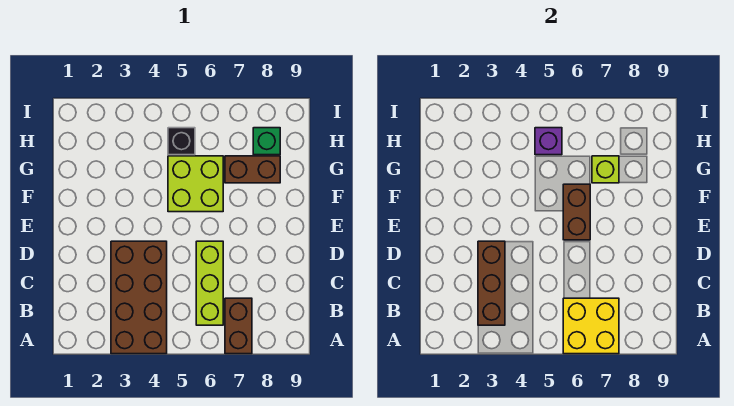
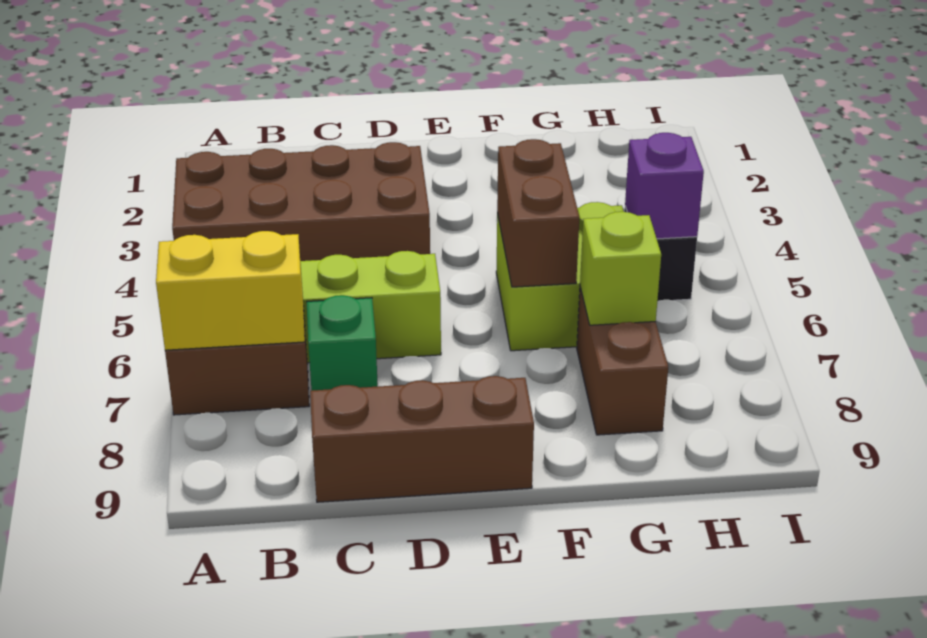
yellow brick A6:B7 level 2 -> yellow brick A7:B7 level 2
brown brick B3:D3 level 2 -> brown brick C9:E9 level 1
brown brick E6:F6 level 2 -> brown brick F5:F6 level 2
green brick H8 level 1 -> green brick C7 level 1

